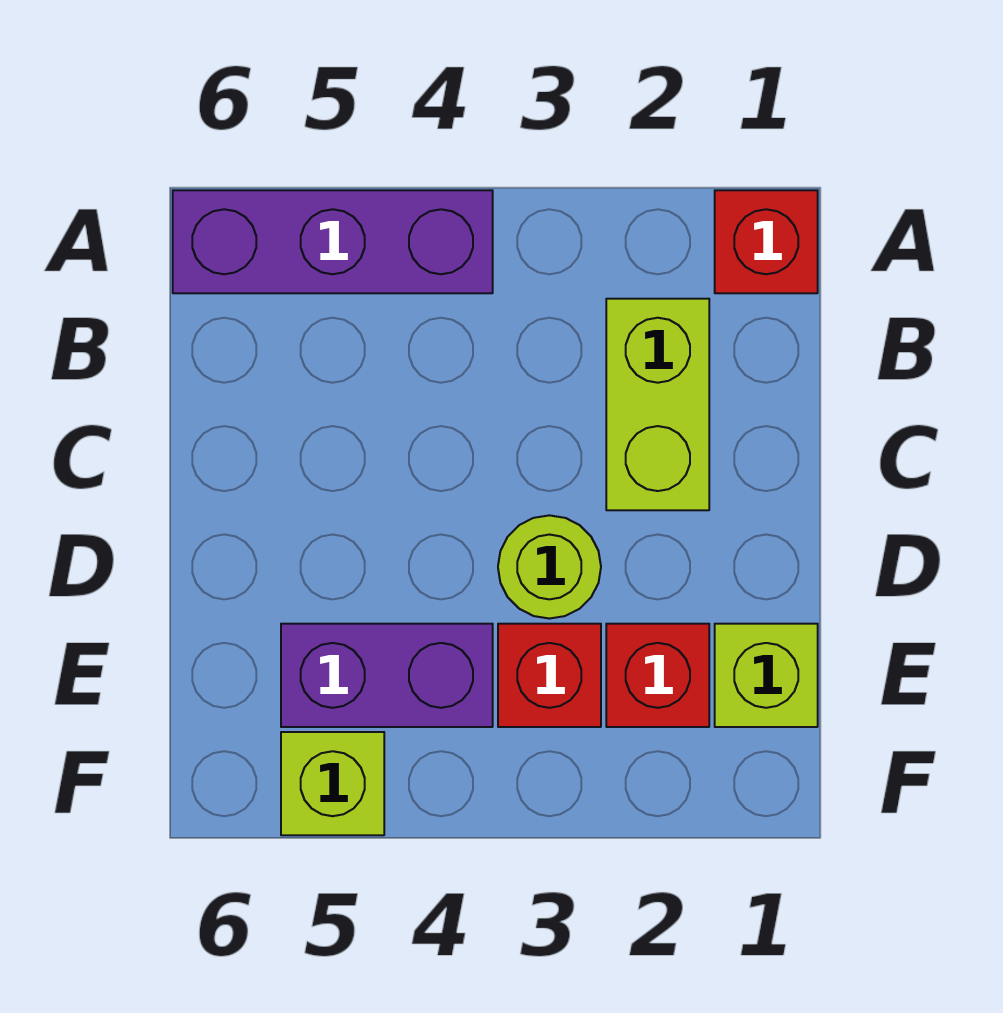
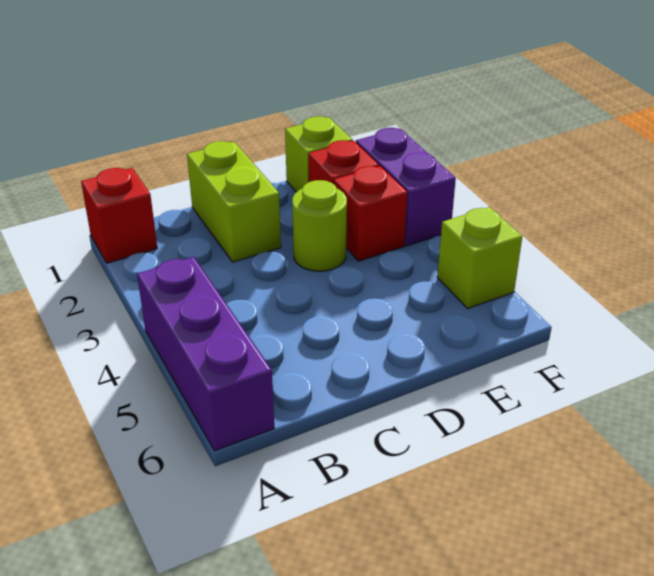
lime brick B2:C2 level 1 -> lime brick C1:C2 level 1
purple brick E4:E5 level 1 -> purple brick F2:F3 level 1

